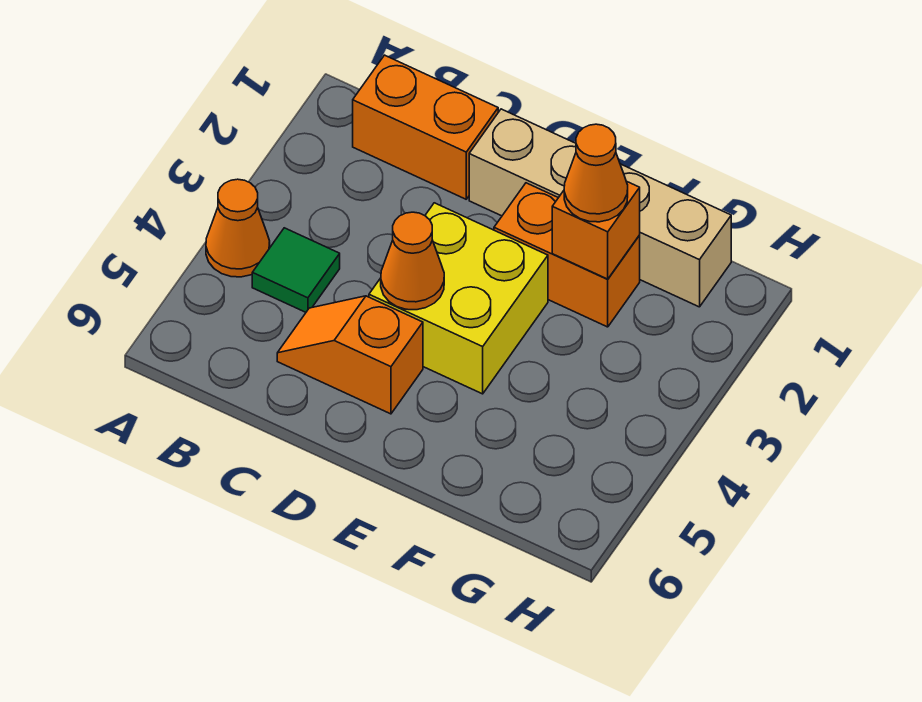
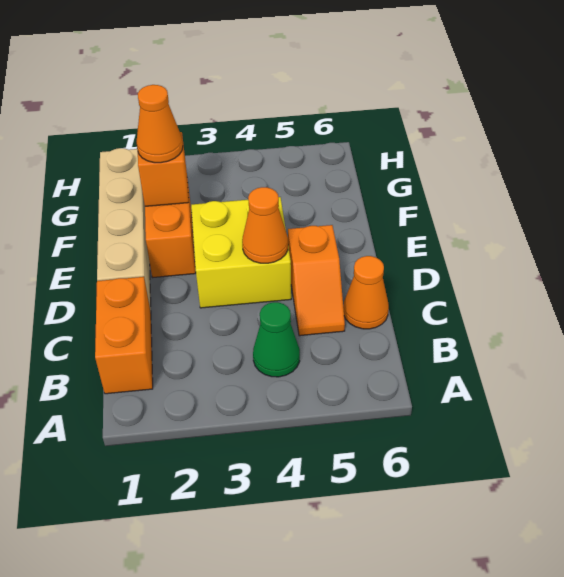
orange cone A4 level 1 -> orange cone C6 level 1
green tile B4 level 1 -> green cone B4 level 1

